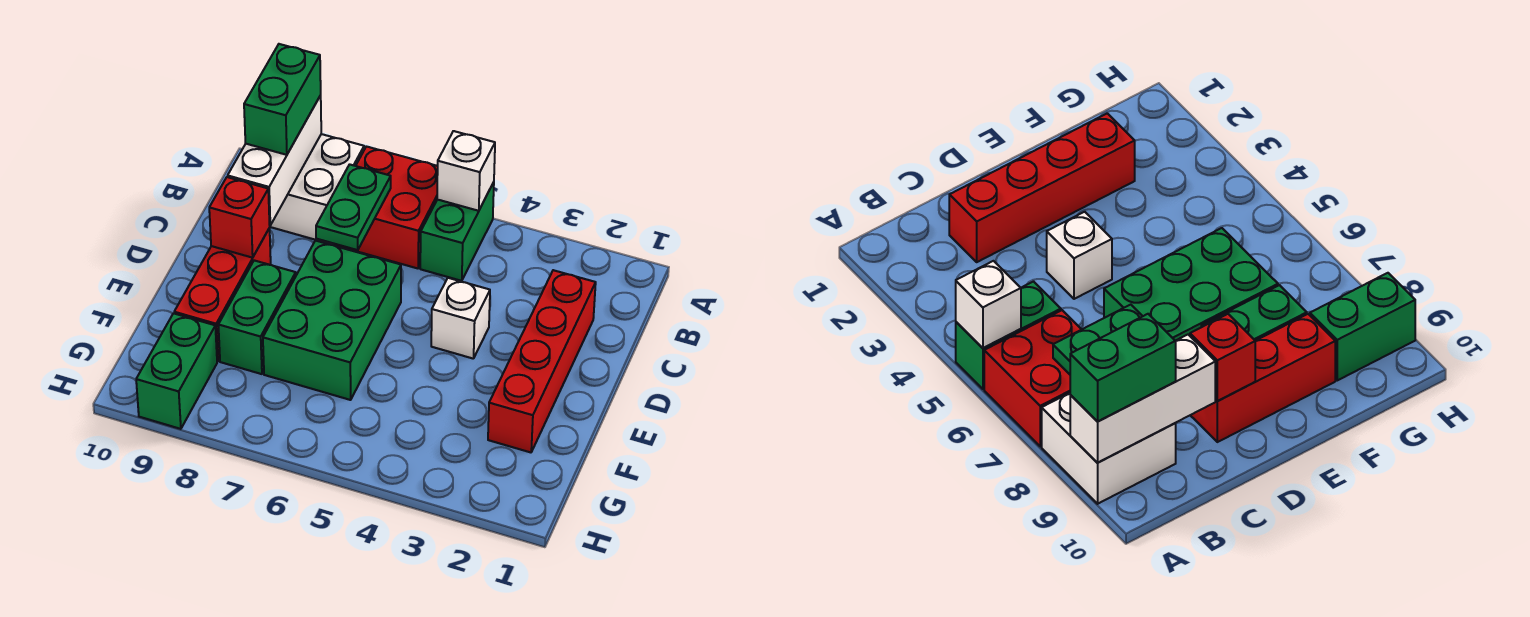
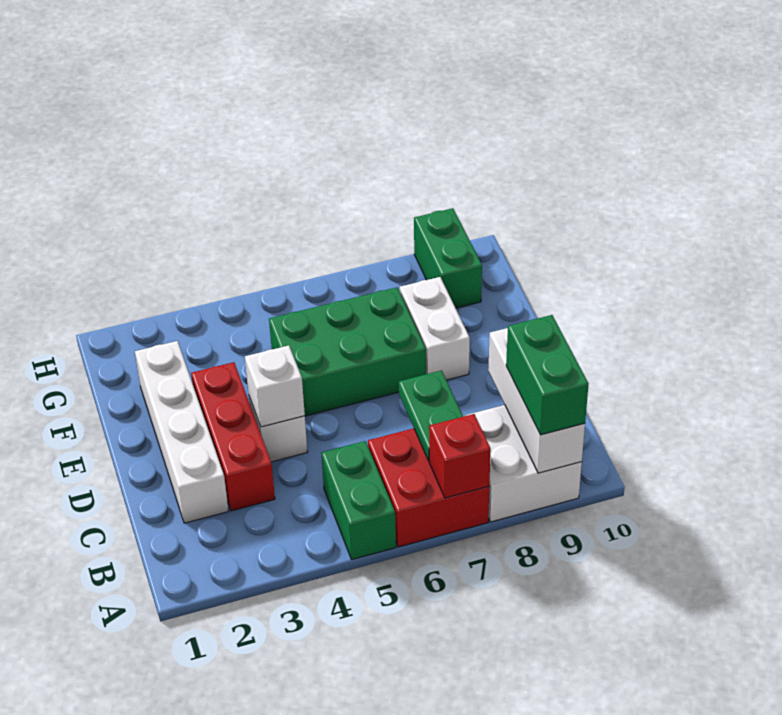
white brick A5 level 2 -> white brick D4 level 2
red brick C2:F2 level 1 -> white brick C2:F2 level 1
green brick D6:F7 level 1 -> green brick E5:F7 level 1
red brick D9:F9 level 1 -> red brick C3:E3 level 1
red brick D9 level 2 -> red brick A7 level 2
green brick E8:F8 level 1 -> white brick E8:F8 level 1

